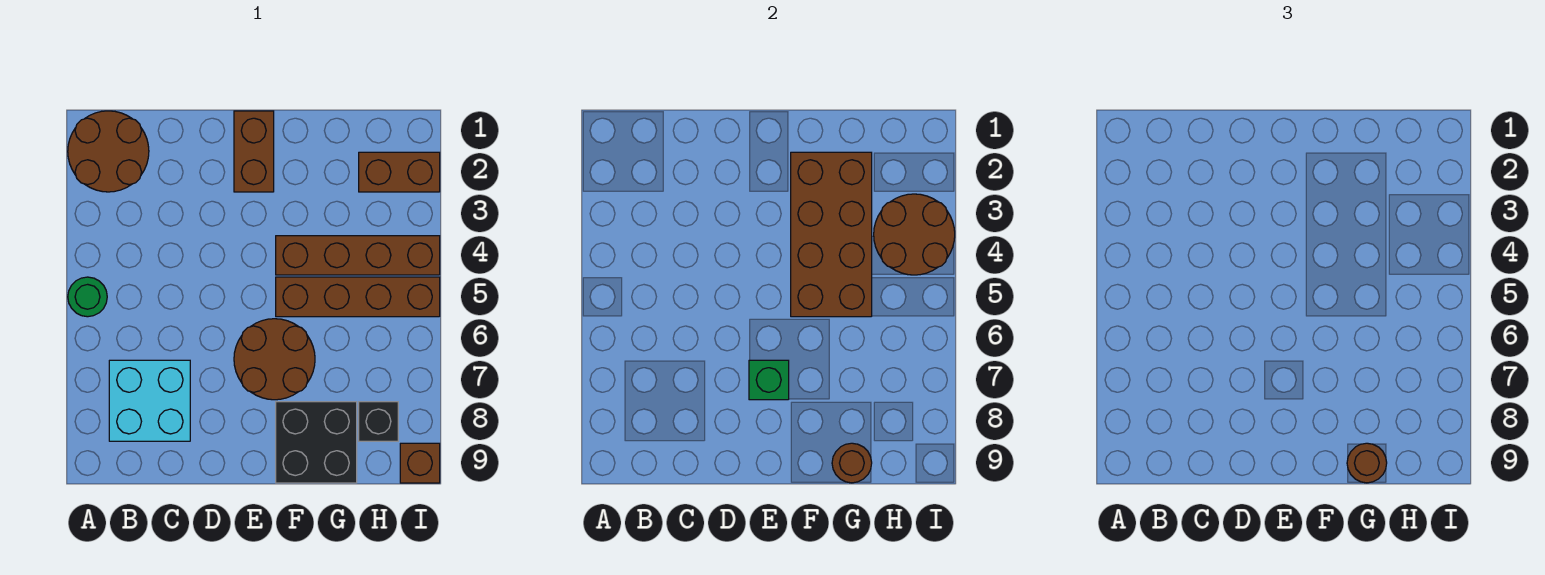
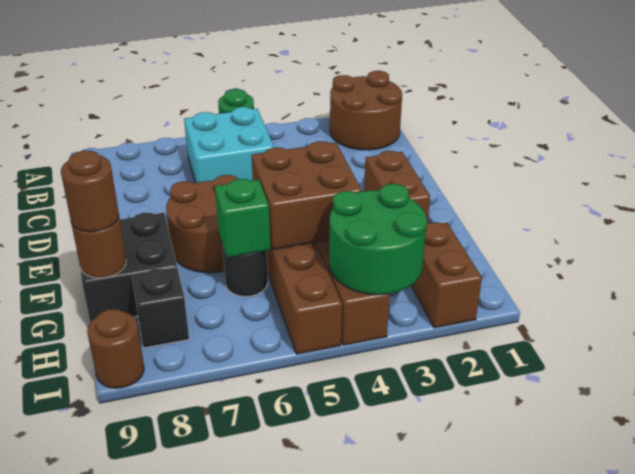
cyan brick B7:C8 level 1 -> cyan brick B5:C6 level 1
brown brick E1:E2 level 1 -> brown brick E2:F2 level 1
green brick E7 level 2 -> green brick G6 level 2
brown brick F2:G5 level 2 -> brown brick F4:G5 level 2
none -> black round brick G6 level 1
brown round brick H3:I4 level 2 -> green round brick H3:I4 level 2
brown brick I9 level 1 -> brown round brick I9 level 1

